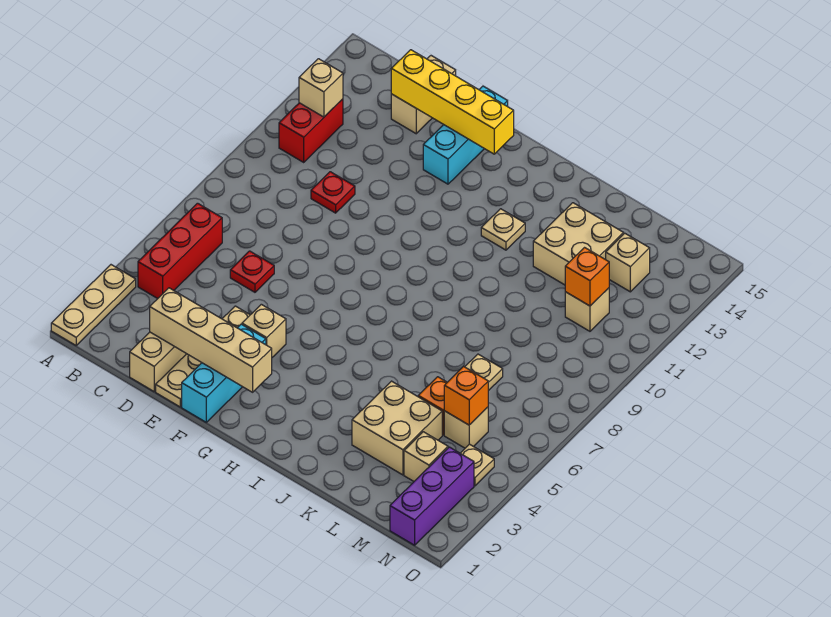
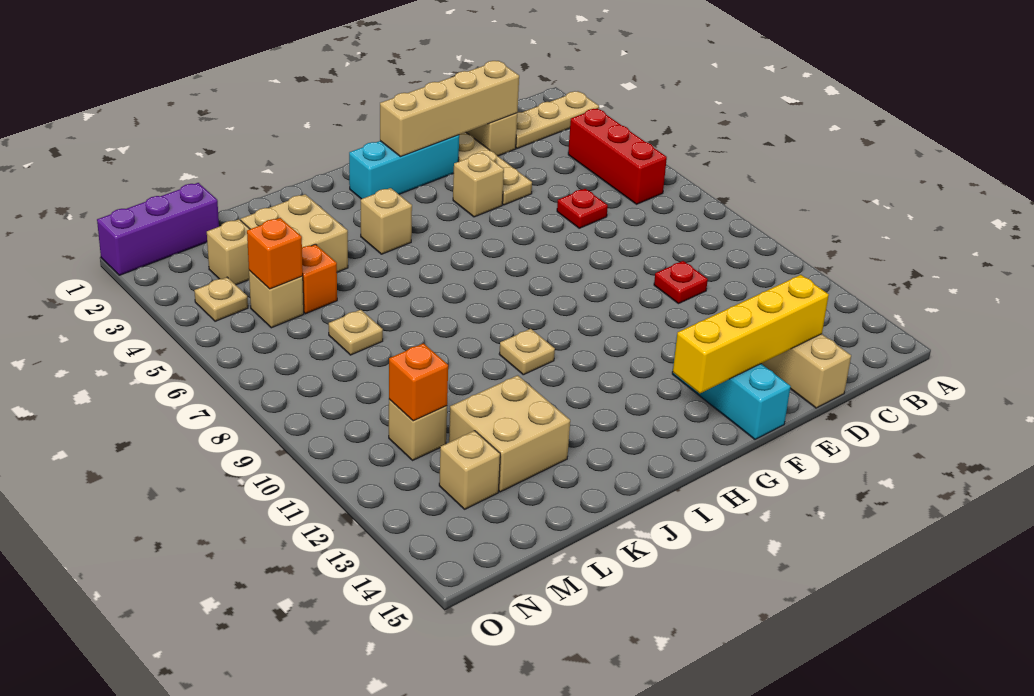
tan plate A1:A3 level 1 -> tan plate A2:C2 level 1
red brick B11:B12 level 1 -> none
tan brick B12 level 2 -> tan brick I4 level 1
cyan brick F1:F3 level 1 -> cyan brick F2:H2 level 1
tan plate I12 level 1 -> tan plate I10 level 1
purple brick N1:N3 level 1 -> purple brick M1:O1 level 1

